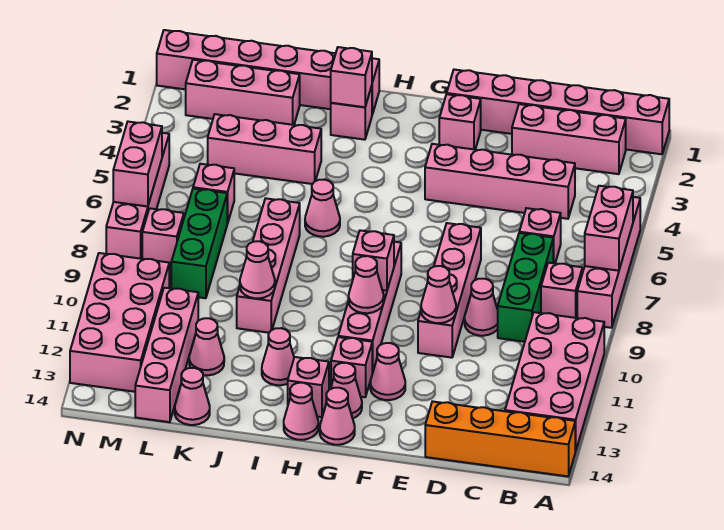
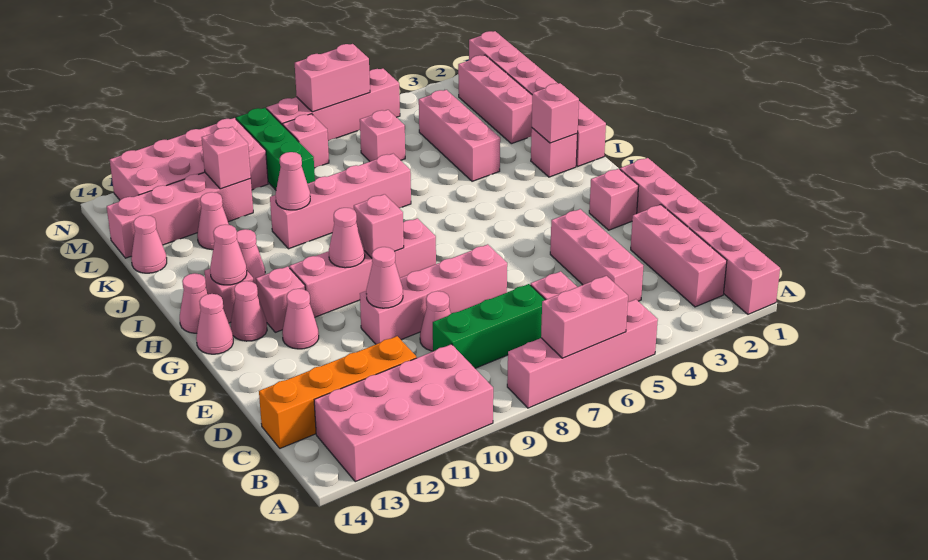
orange brick A14:D14 level 1 -> orange brick C11:C14 level 1
pink brick B8 level 1 -> pink brick L11 level 2
pink brick C4:F4 level 1 -> pink brick C4:E4 level 1
pink cone I6 level 1 -> pink cone H13 level 2
green brick L7:L9 level 1 -> green brick L9:N9 level 1

